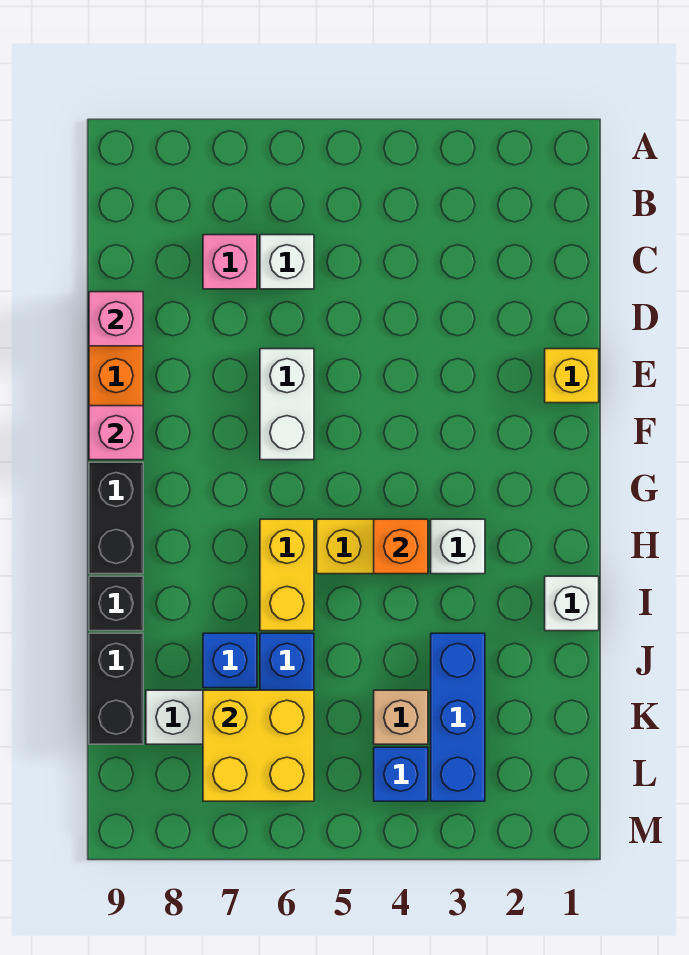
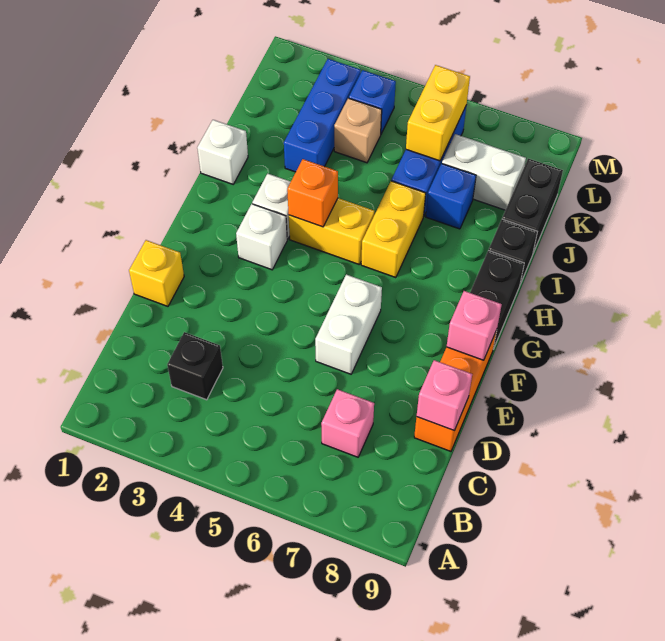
none -> black brick C3 level 1
white brick C6 level 1 -> white brick G3 level 1
yellow brick K6:L7 level 2 -> yellow brick K6:L6 level 2

